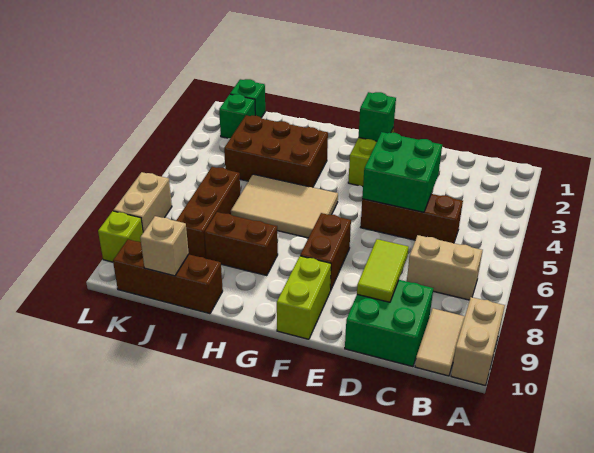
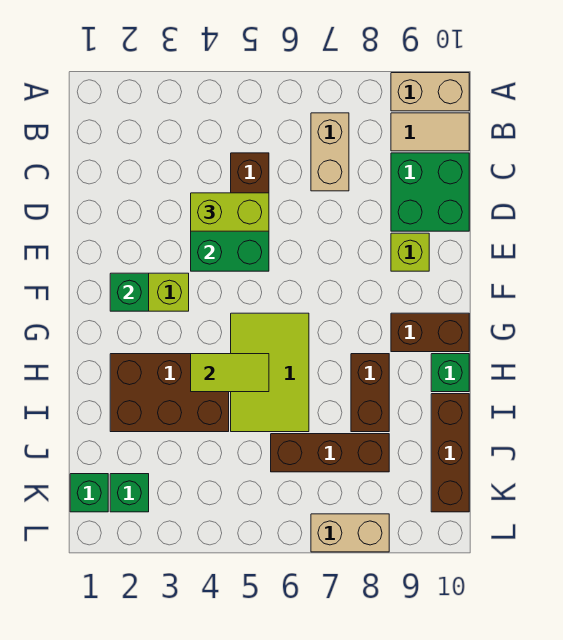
lime tile D8:D9 level 2 -> lime tile H4:H5 level 2
brown brick F7:F8 level 1 -> brown brick G9:G10 level 1
lime brick F9:F10 level 1 -> lime brick D4:D5 level 3
tan tile G5:I6 level 1 -> lime tile G5:I6 level 1
brown brick H3:J4 level 1 -> brown brick H2:I4 level 1
none -> green brick H10 level 1
tan brick J10 level 2 -> none
lime brick L9 level 1 -> lime brick E9 level 1

